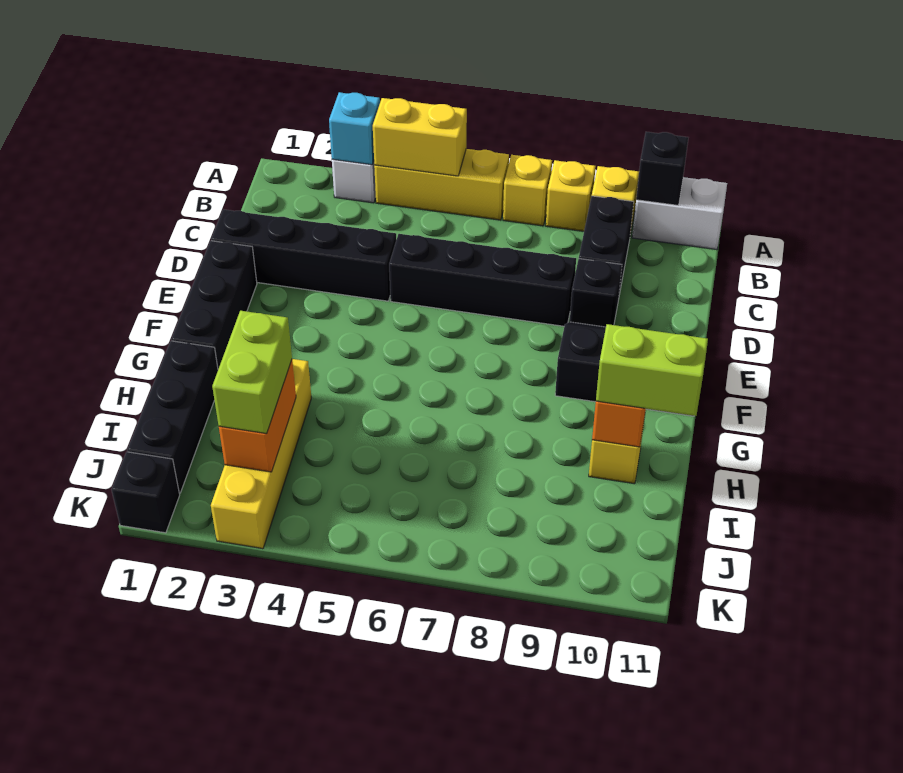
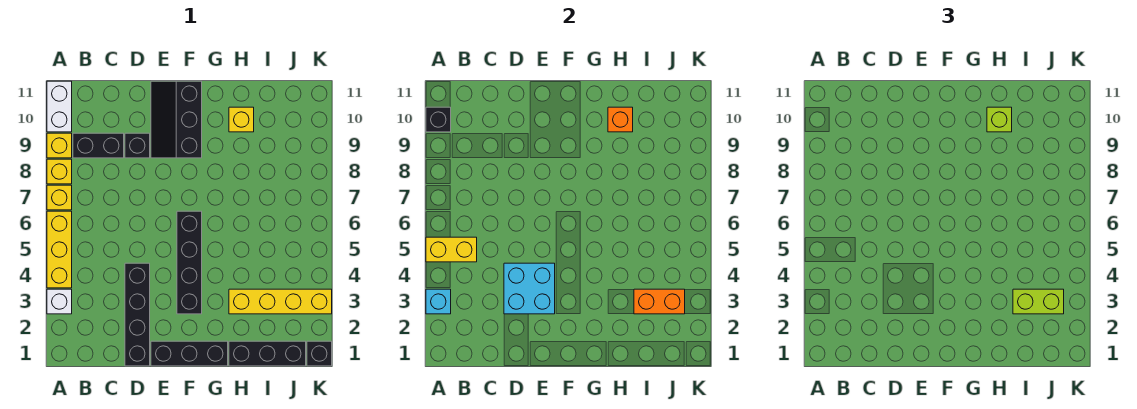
yellow brick A4:A5 level 2 -> yellow brick A5:B5 level 2
none -> cyan brick D3:E4 level 2
black brick D5:D8 level 1 -> black brick F3:F6 level 1
lime brick H10:H11 level 3 -> lime brick H10 level 3

